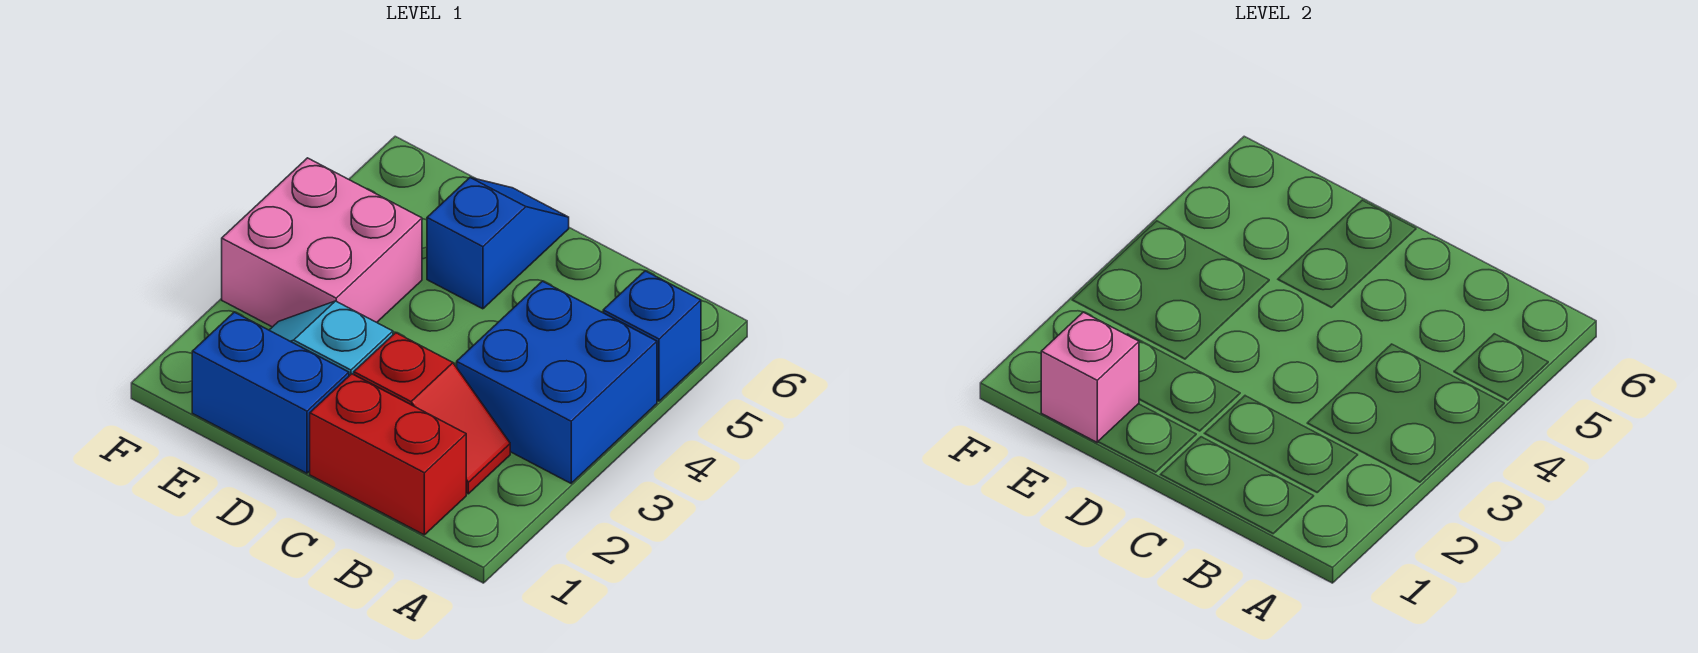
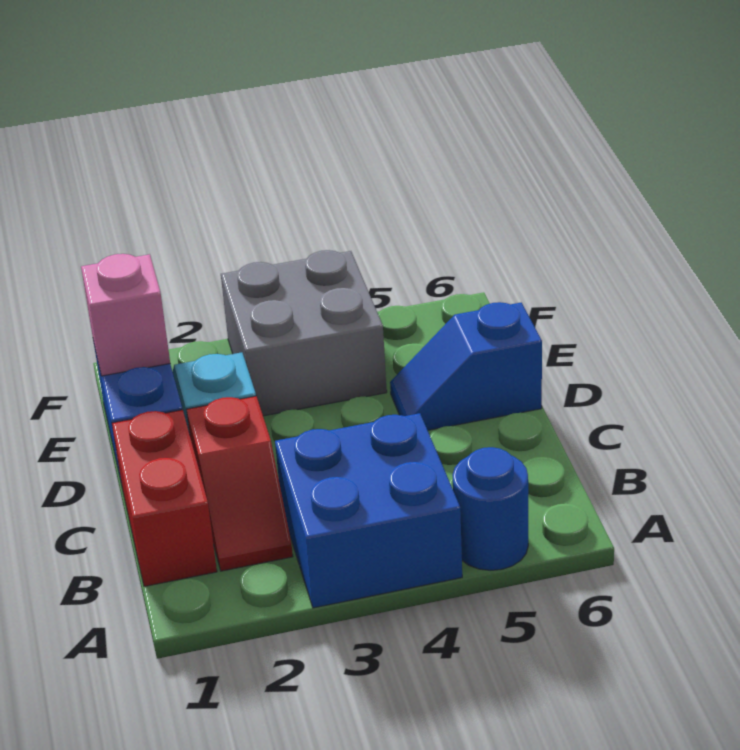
blue brick A5 level 1 -> blue round brick A5 level 1
blue slope D5:D6 level 1 top 5 -> blue slope D5:D6 level 1 top 6
pink brick E3:F4 level 1 -> grey brick E3:F4 level 1

